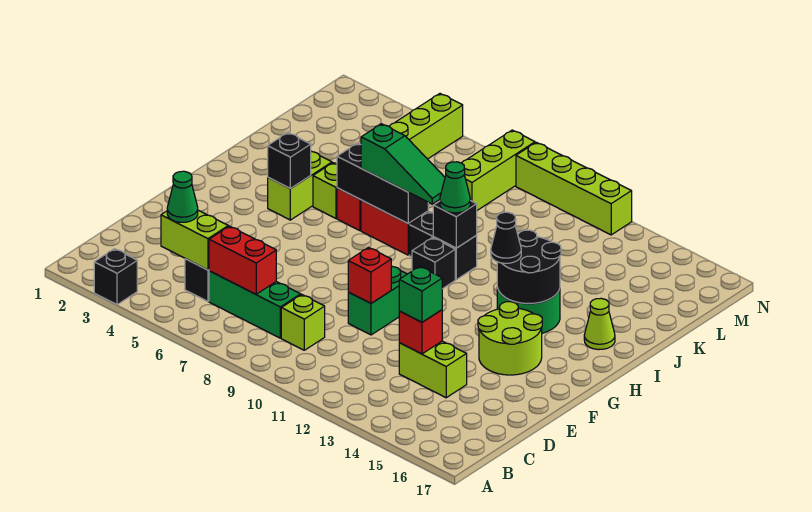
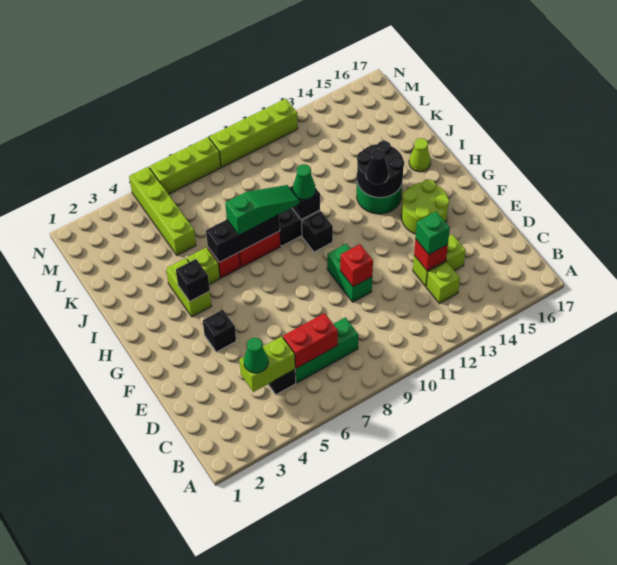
black brick A3 level 1 -> black brick F4 level 1
lime brick C9 level 1 -> lime brick C13 level 1
lime brick L8:N8 level 1 -> lime brick N6:N8 level 1

